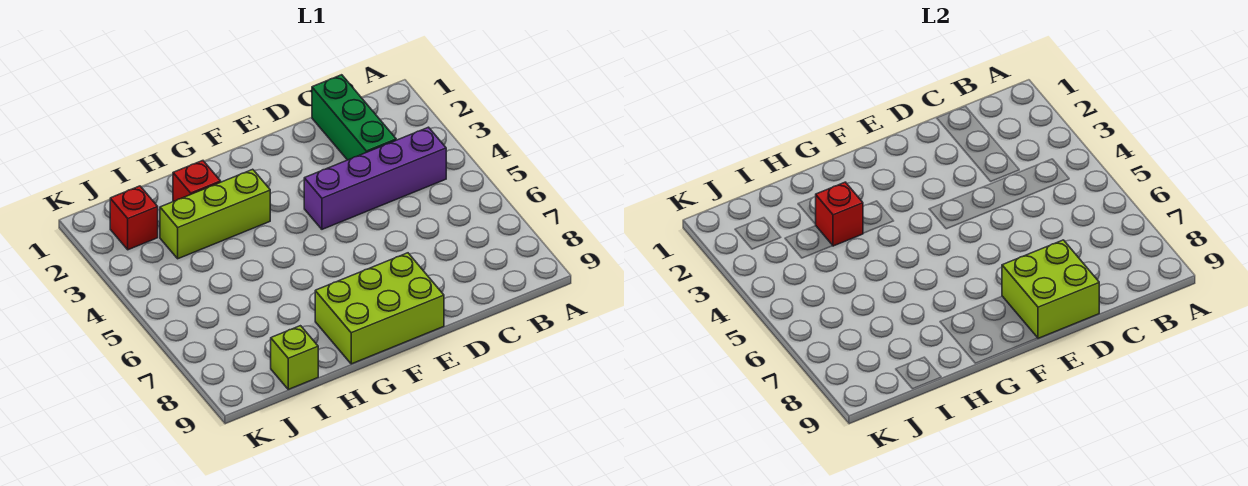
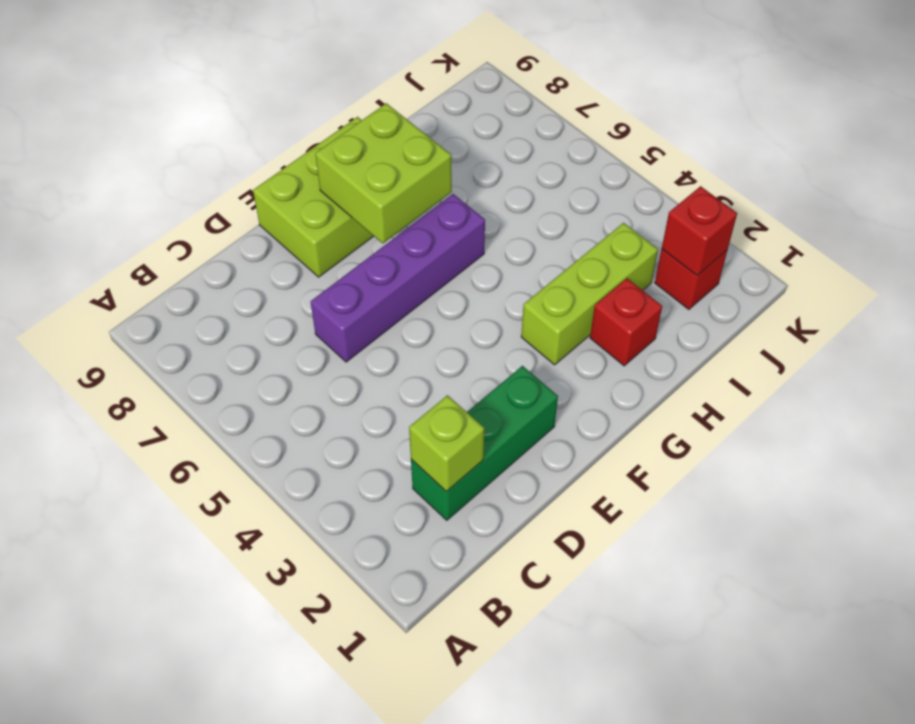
purple brick B4:E4 level 1 -> purple brick D6:G6 level 1
green brick C1:C3 level 1 -> green brick C2:E2 level 1
lime brick D8:E9 level 2 -> lime brick F7:G8 level 2
red brick H3 level 2 -> red brick J2 level 2
lime brick I9 level 1 -> lime brick C2 level 2

